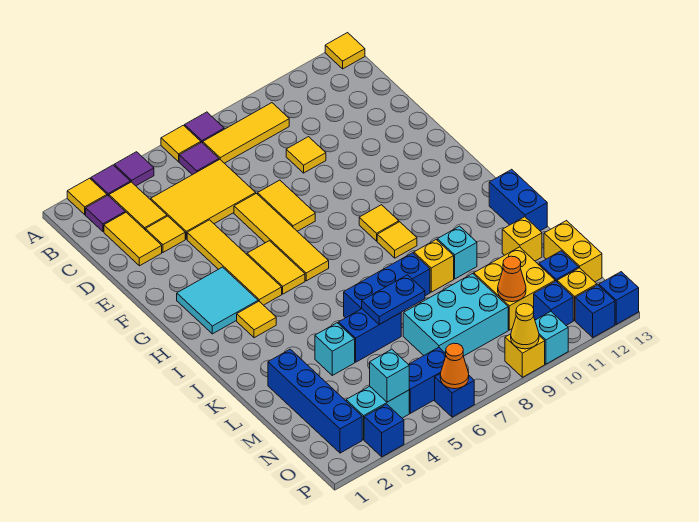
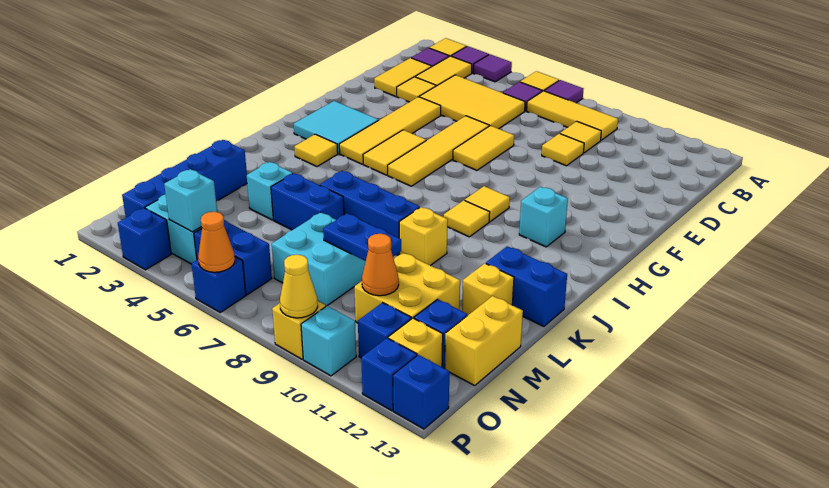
yellow tile A13 level 1 -> yellow tile C9 level 1
blue brick J13:K13 level 1 -> blue brick K12:K13 level 1
cyan brick K10 level 1 -> cyan brick H11 level 1
blue plate L6:L7 level 2 -> blue plate M8:M9 level 2
cyan brick M7:N9 level 1 -> cyan brick M7:N8 level 1

